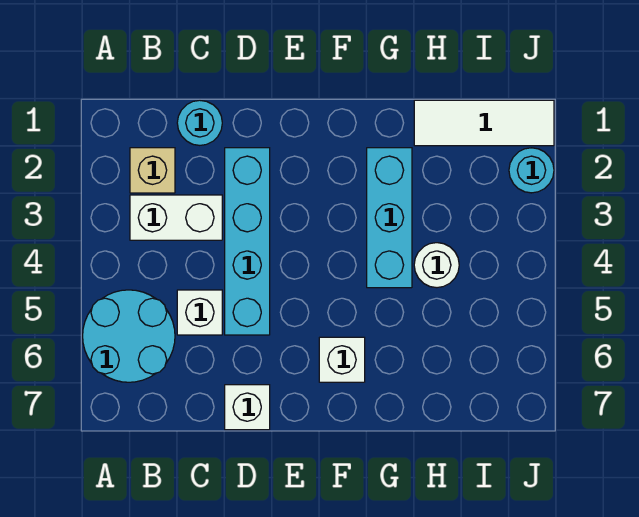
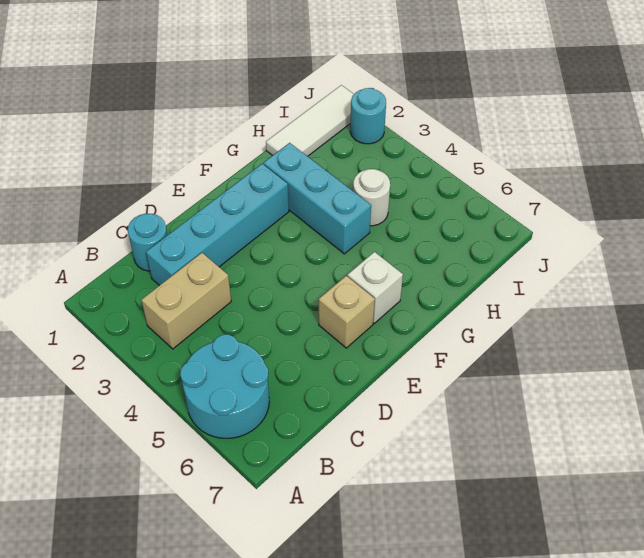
tan brick B2 level 1 -> tan brick E6 level 1
white brick B3:C3 level 1 -> tan brick B3:C3 level 1
white brick C5 level 1 -> none
cyan brick D2:D5 level 1 -> cyan brick C2:F2 level 1
white brick D7 level 1 -> none

